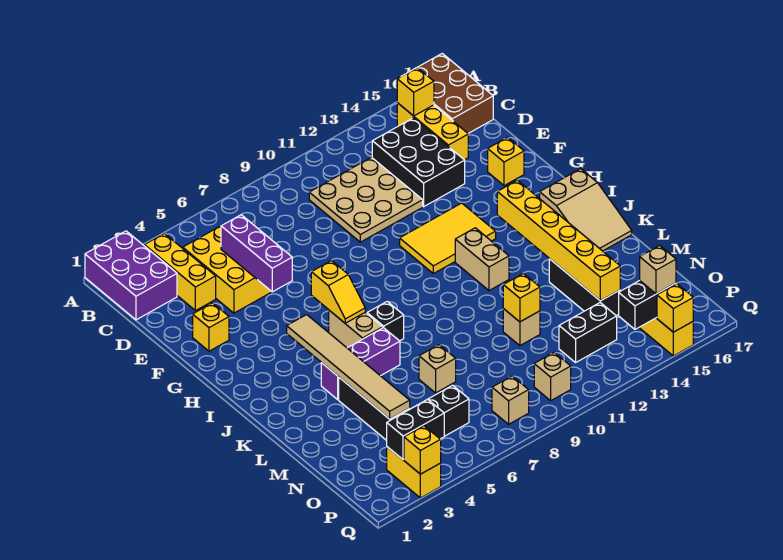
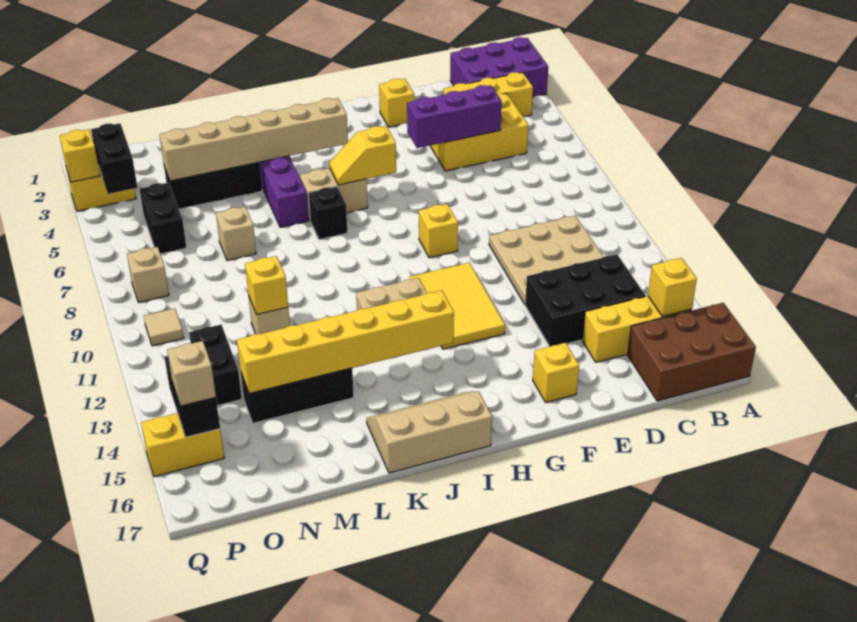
tan tile I4:N4 level 2 -> tan brick I4:N4 level 2
tan slope I16:K17 level 1 top I -> tan slope I16:K17 level 1 top 17
tan brick P10 level 1 -> tan tile P10 level 1
yellow brick Q15 level 2 -> yellow brick G9 level 1

